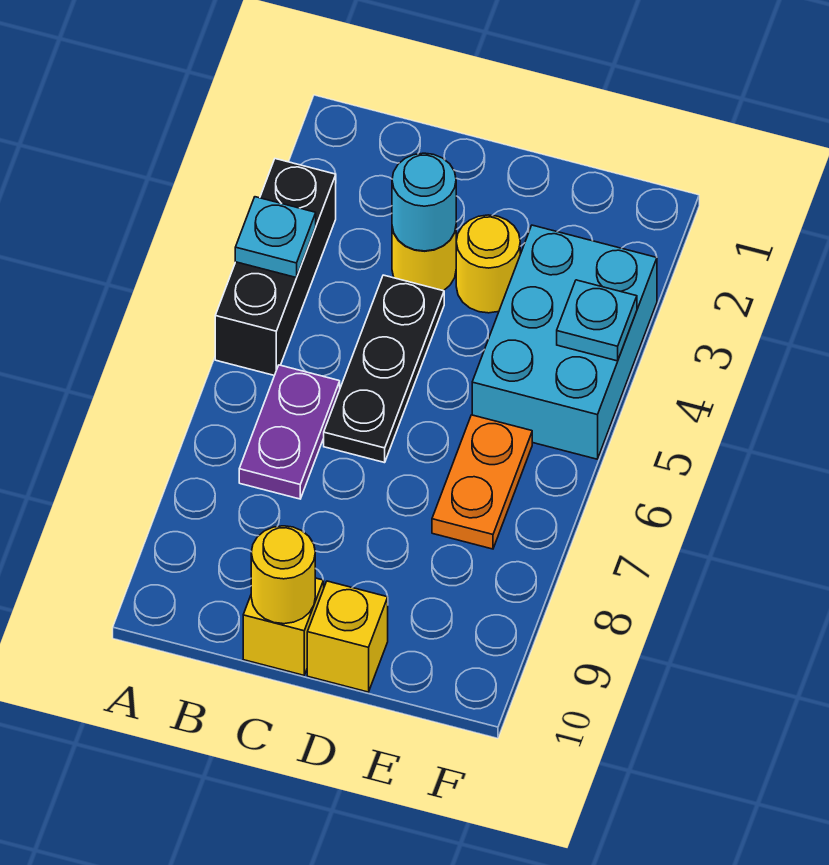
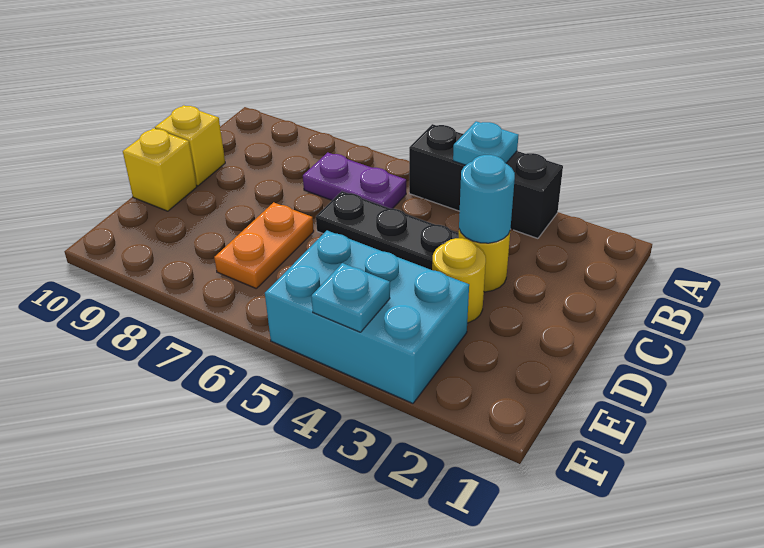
yellow round brick C10 level 2 -> none
orange plate E6:E7 level 1 -> orange plate D7:E7 level 1

